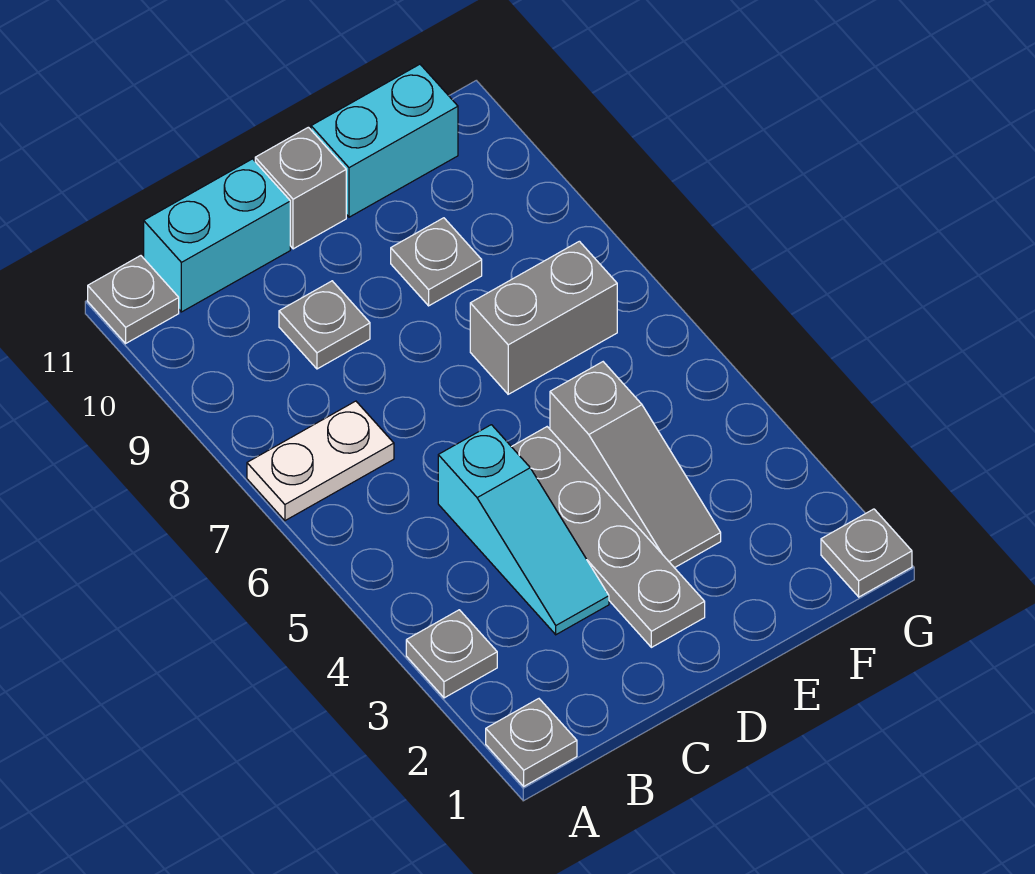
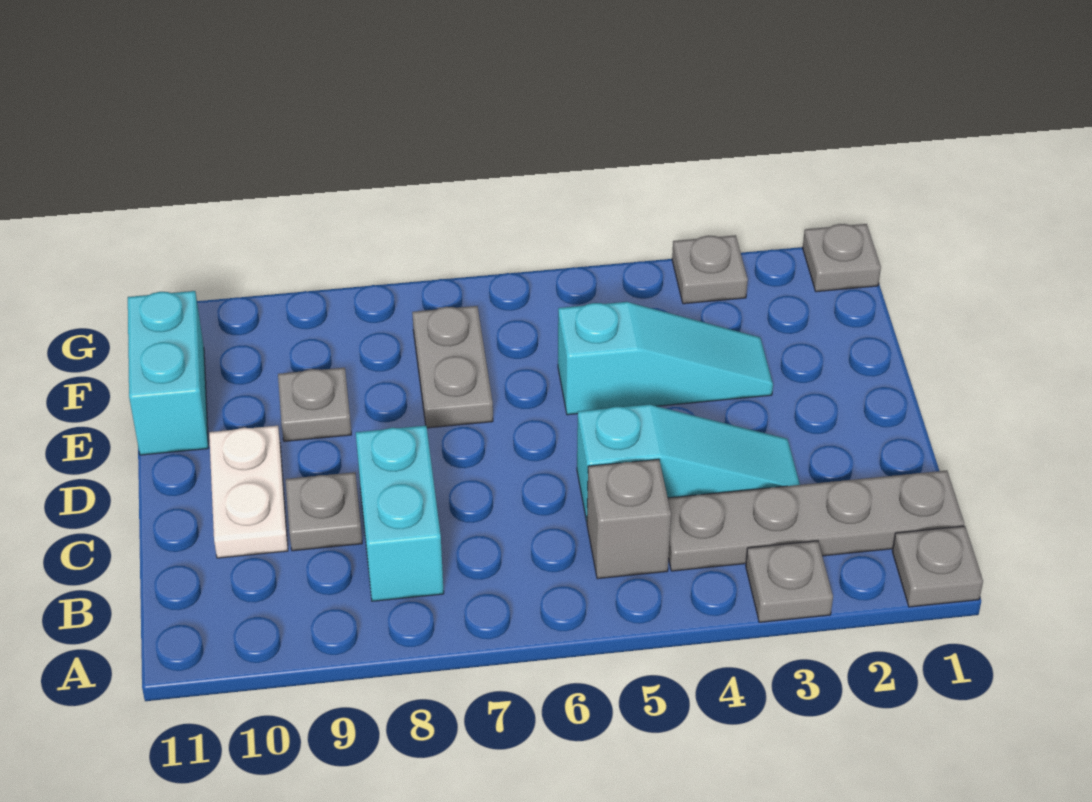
white plate A7:B7 level 1 -> white plate C10:D10 level 1
grey plate A11 level 1 -> grey plate G3 level 1
cyan brick B11:C11 level 1 -> cyan brick B8:C8 level 1
grey plate D2:D5 level 1 -> grey plate B1:B4 level 1
grey brick D11 level 1 -> grey brick B5 level 1
grey slope E3:E5 level 1 top 5 -> cyan slope E3:E5 level 1 top 5
grey brick E7:F7 level 1 -> grey plate E7:F7 level 1

